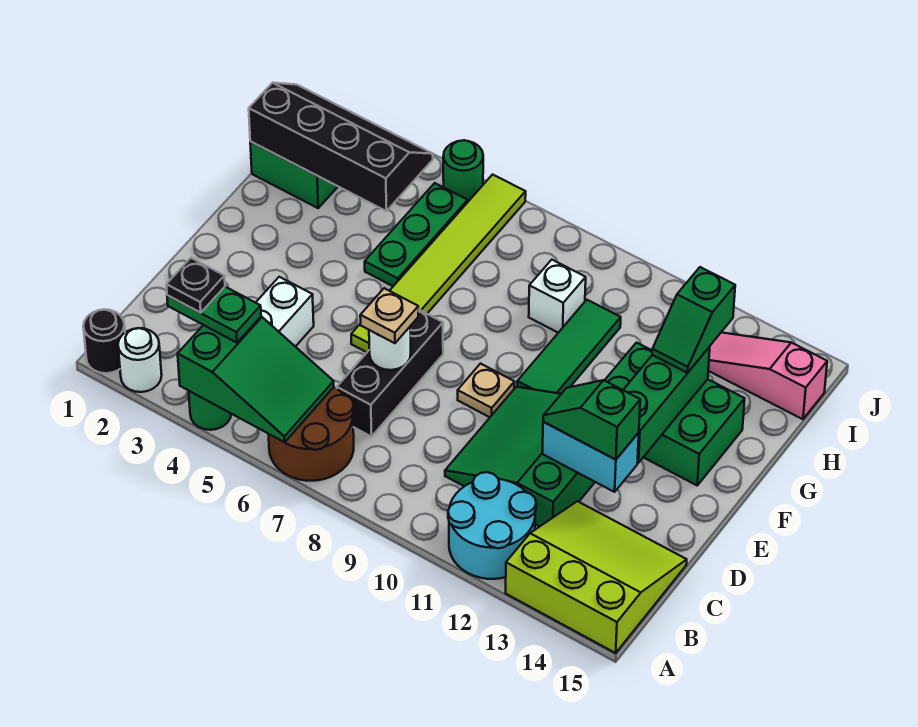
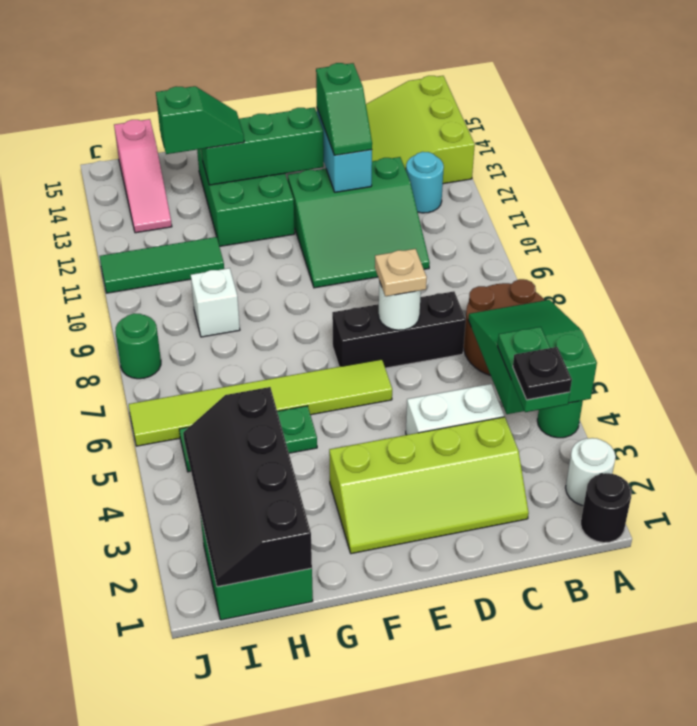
cyan round brick A11:B12 level 1 -> cyan round brick B12 level 1
none -> lime slope C2:F3 level 1 top 3
tan plate E9 level 1 -> none
green tile F10:H10 level 1 -> green tile H11:J11 level 1
green round brick J5 level 1 -> green round brick J8 level 1

